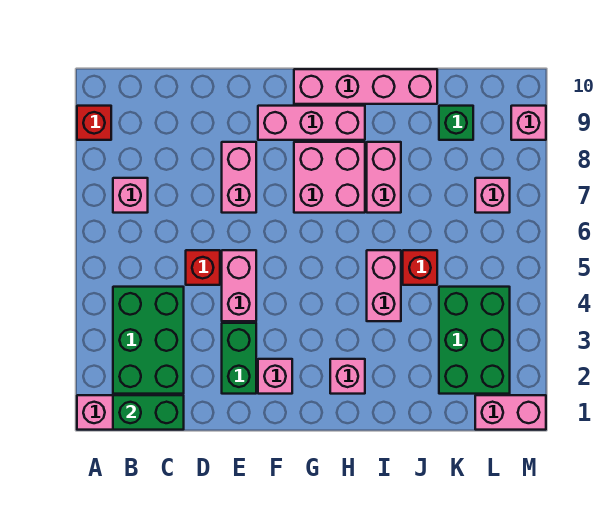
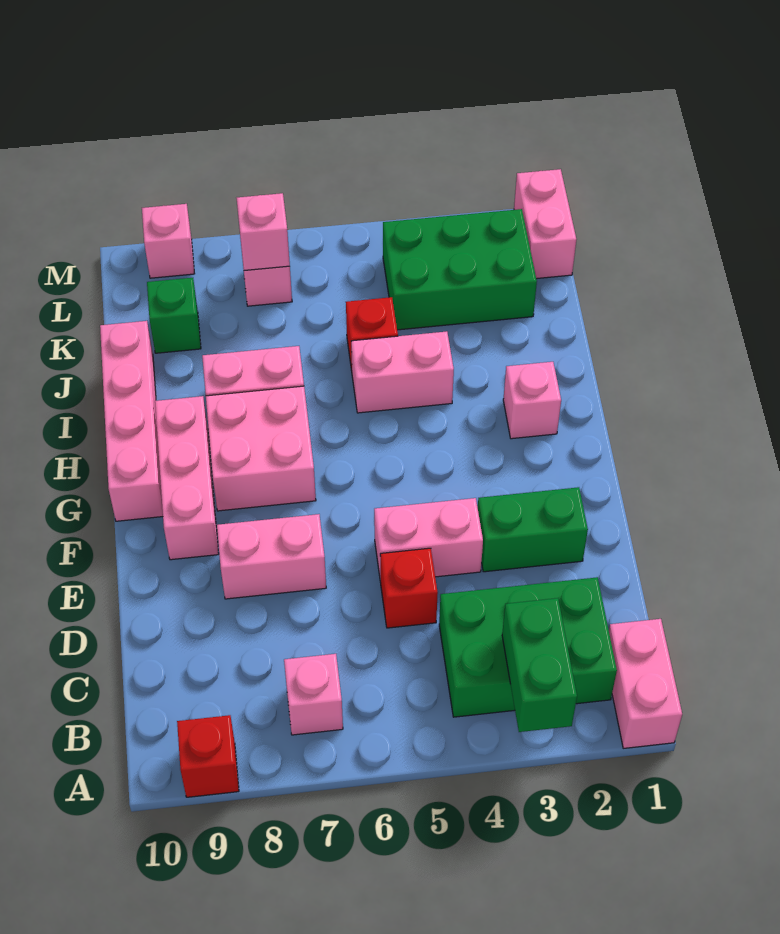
green brick B1:C1 level 2 -> green brick A3:B3 level 2
pink brick F2 level 1 -> pink brick L7 level 2

